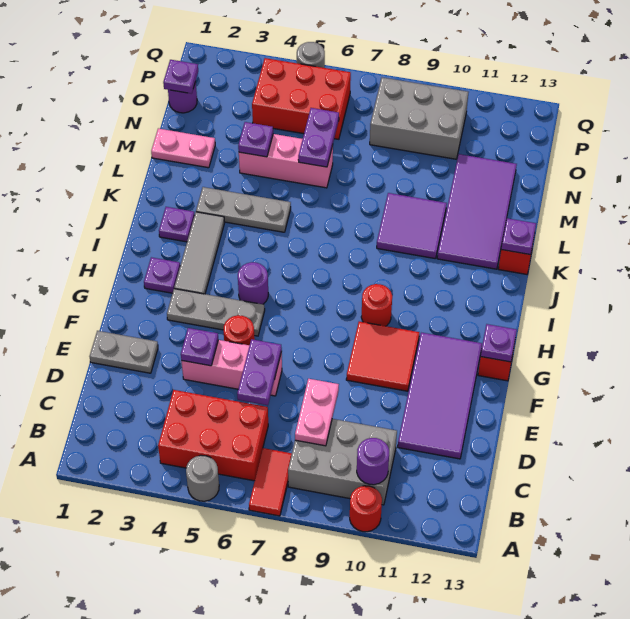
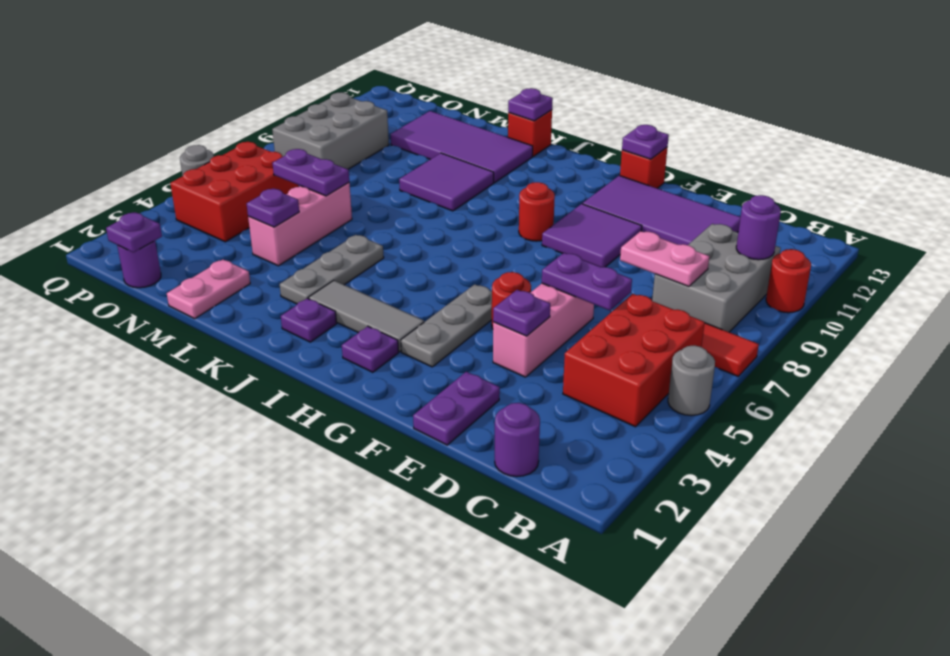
grey plate E1:E2 level 1 -> purple plate E1:E2 level 1
red tile F9:G10 level 1 -> purple tile F9:G10 level 1
purple round brick H5 level 1 -> purple round brick C1 level 1

